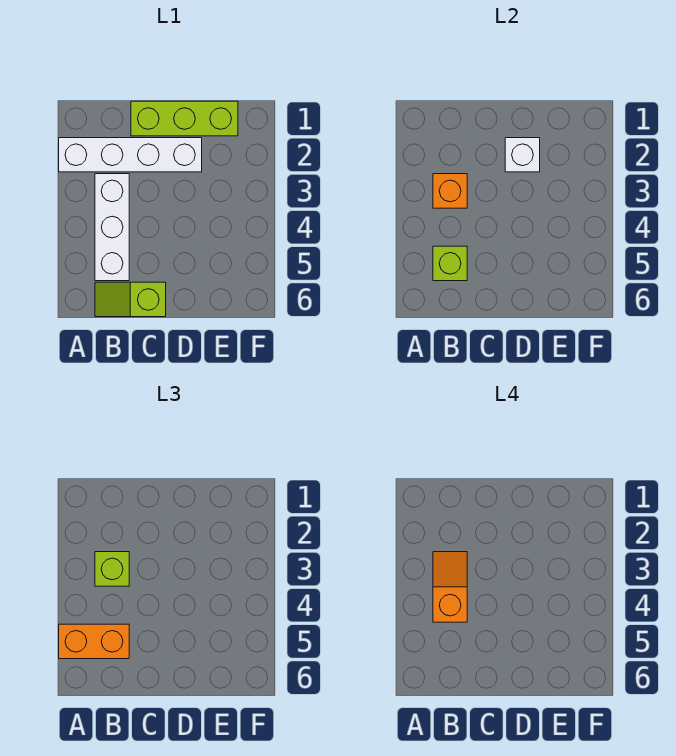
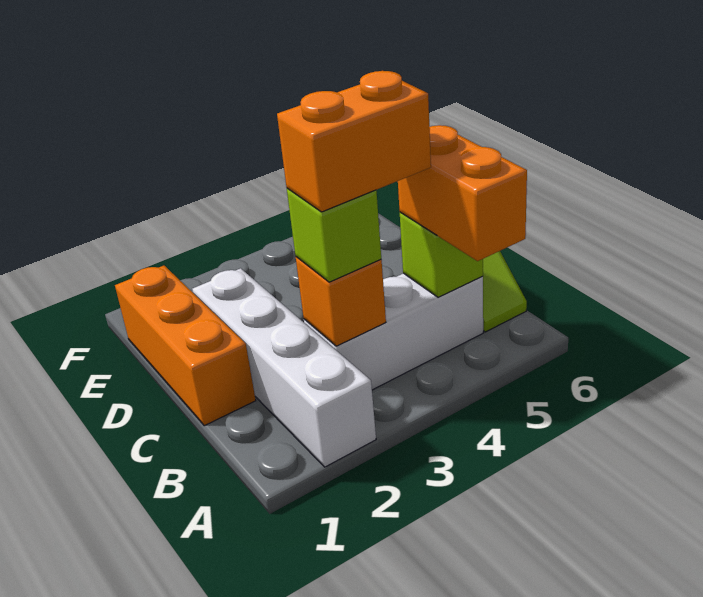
orange slope B3:B4 level 4 top 4 -> orange brick B3:B4 level 4
lime brick C1:E1 level 1 -> orange brick C1:E1 level 1
white brick D2 level 2 -> none

